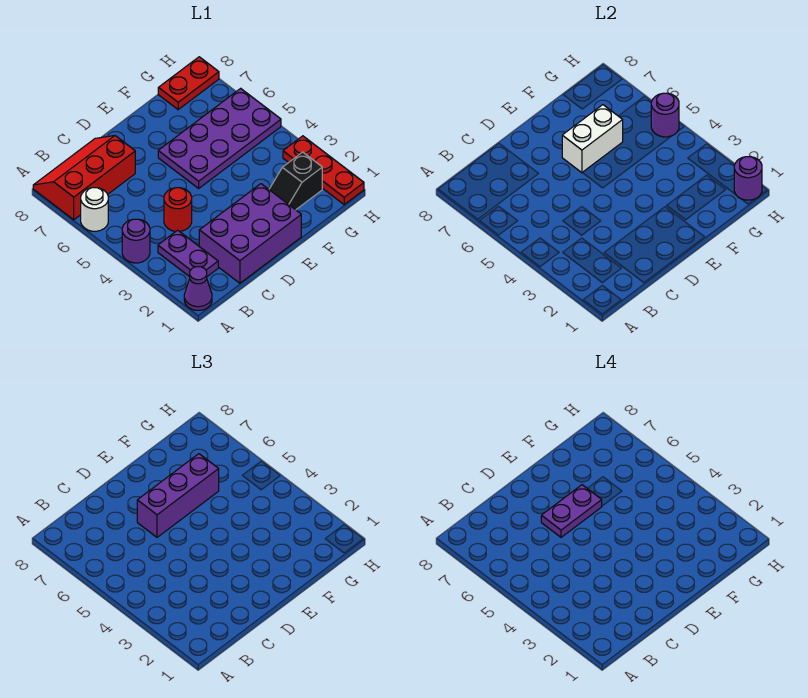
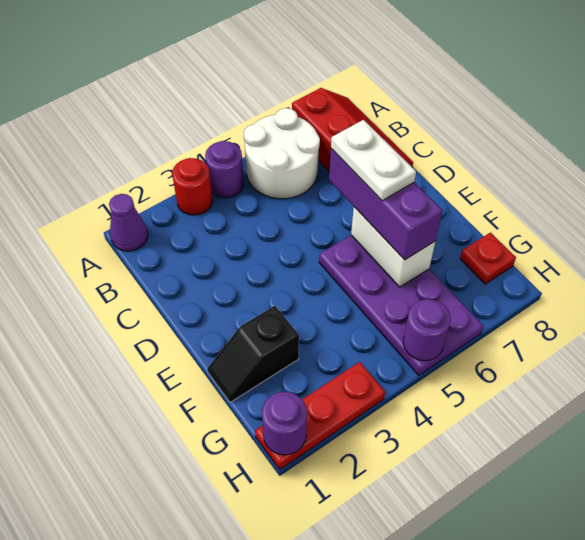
white round brick A6 level 1 -> white round brick A5:B6 level 1
purple plate B2:B3 level 1 -> none
purple brick C1:E2 level 1 -> none
red round brick C4 level 1 -> red round brick A3 level 1
purple plate D6:E6 level 4 -> white plate D6:E6 level 4
black slope F2:G2 level 1 top G -> black slope F1:F2 level 1 top 2
red plate G8:H8 level 1 -> red plate G8 level 1

